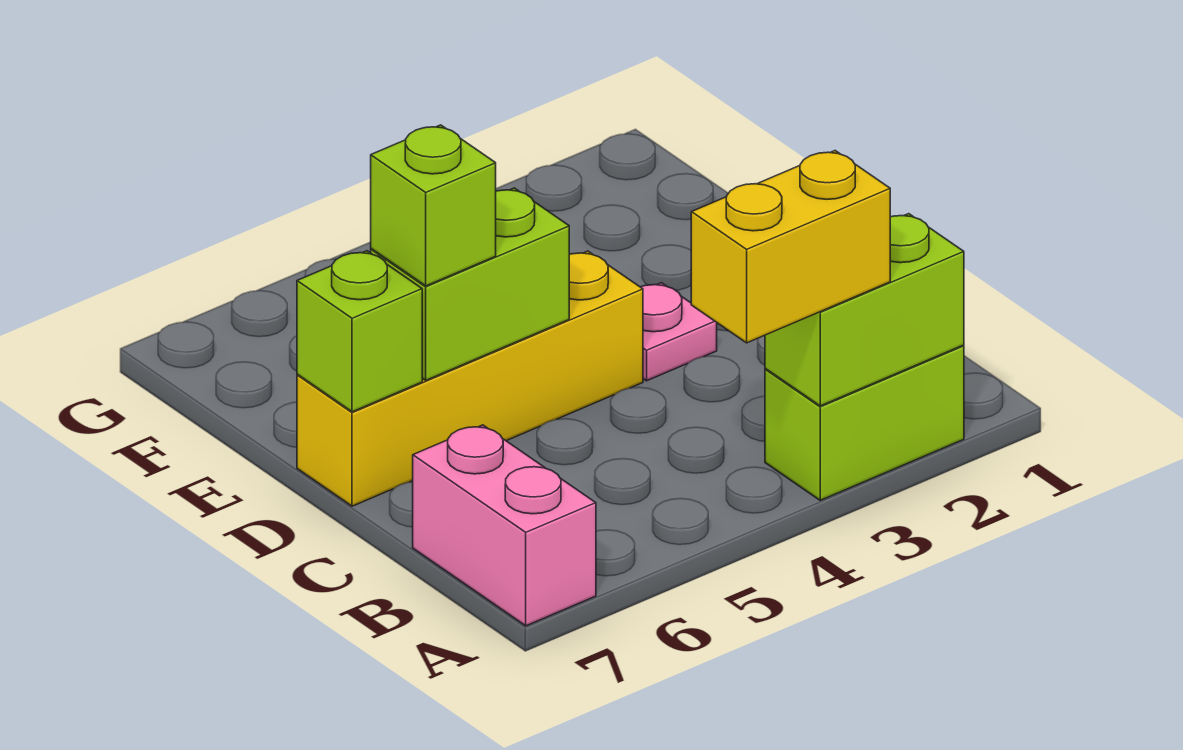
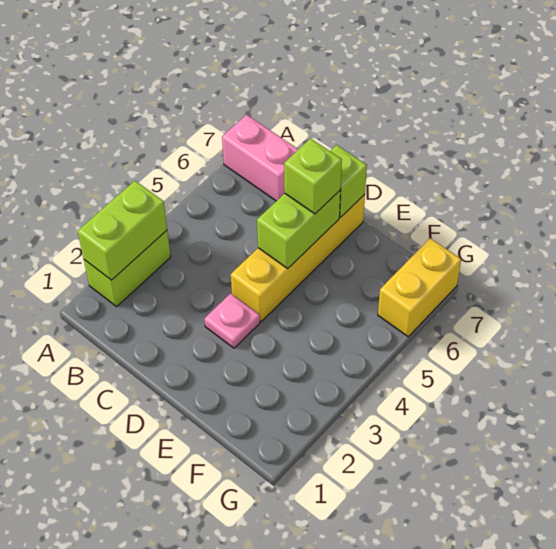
yellow brick A3:A4 level 3 -> yellow brick G6:G7 level 1

